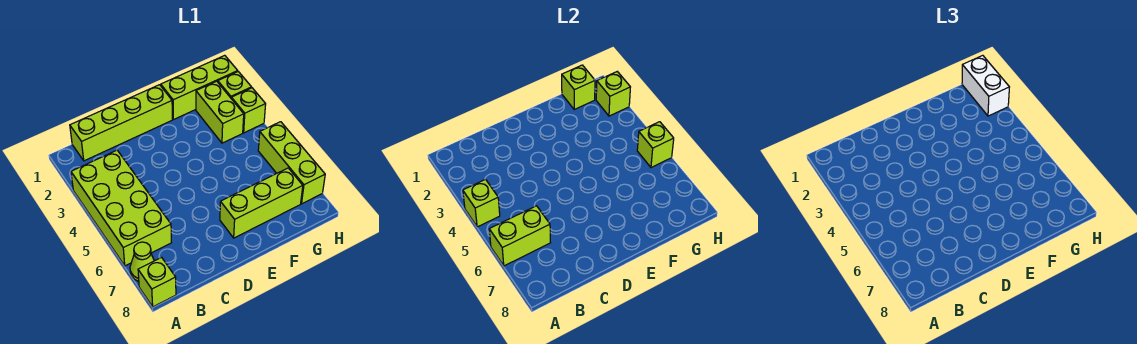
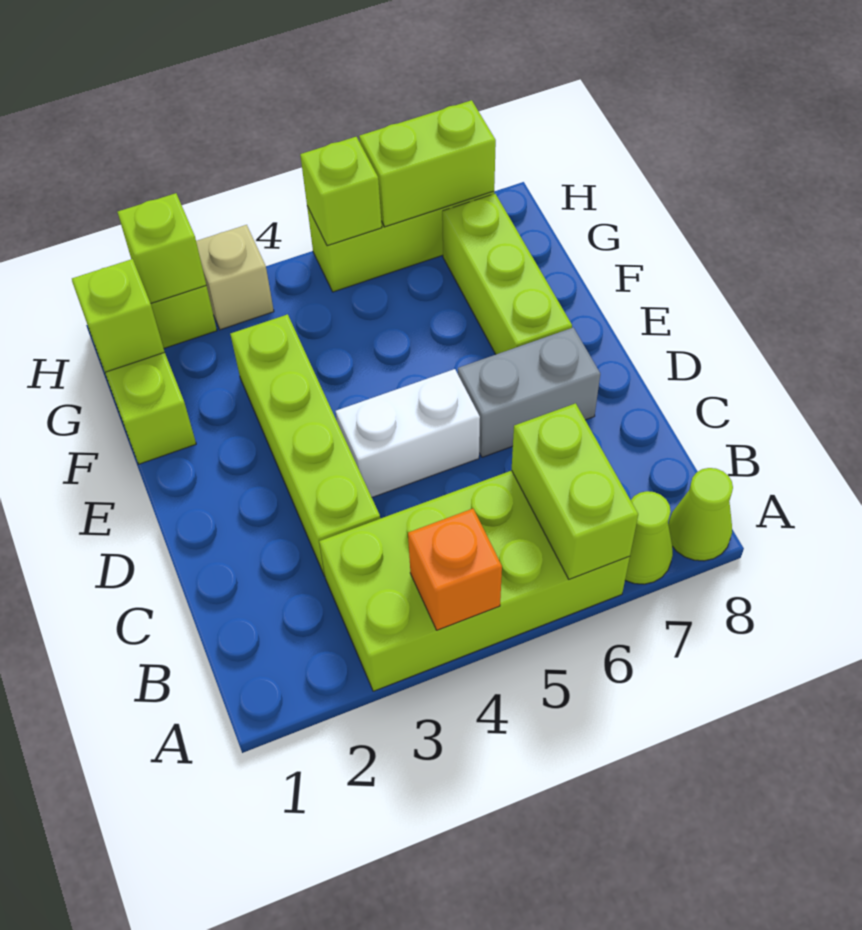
lime brick A4 level 2 -> orange brick A4 level 2
lime brick A8 level 1 -> lime cone A8 level 1
lime brick B1:E1 level 1 -> lime brick C3:F3 level 1
none -> grey brick D6:D7 level 1
lime brick G2:G3 level 1 -> lime brick H6:H7 level 2
white brick H1:H2 level 3 -> white brick D4:D5 level 1
lime brick H3 level 1 -> tan brick H3 level 1

